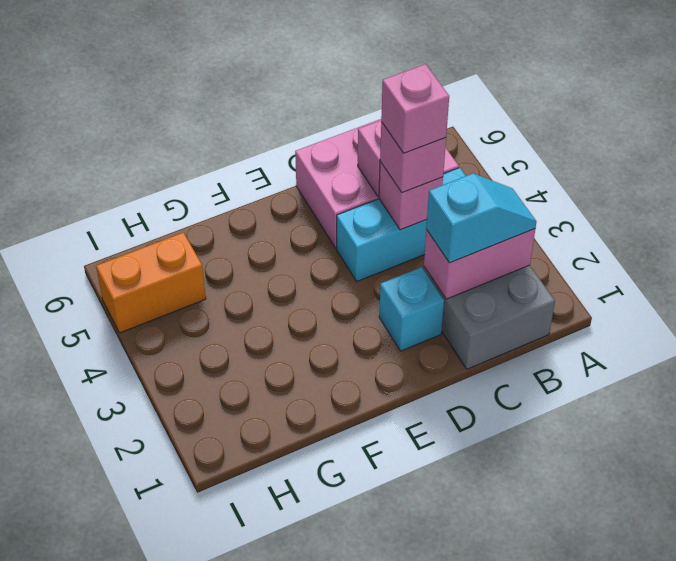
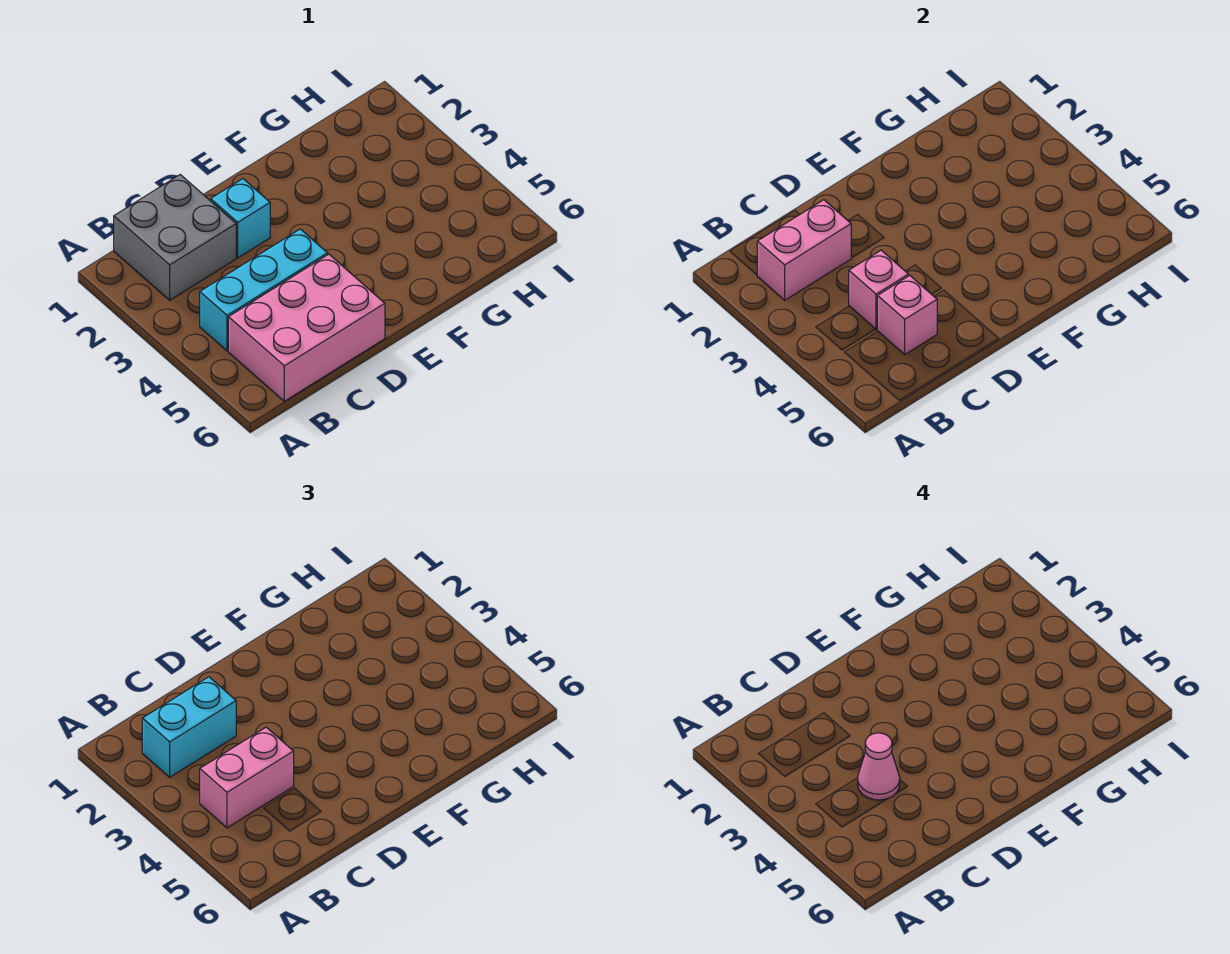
cyan slope B2:C2 level 3 top C -> cyan brick B2:C2 level 3
pink brick C4 level 3 -> pink brick B4:C4 level 3
pink brick C4 level 4 -> pink cone C4 level 4
orange brick H5:I5 level 1 -> none

